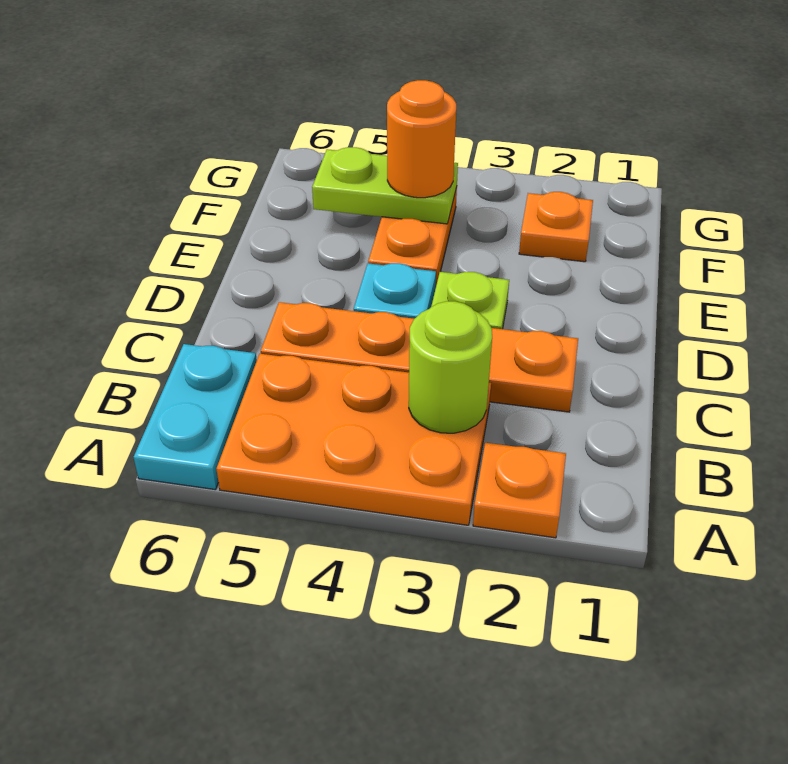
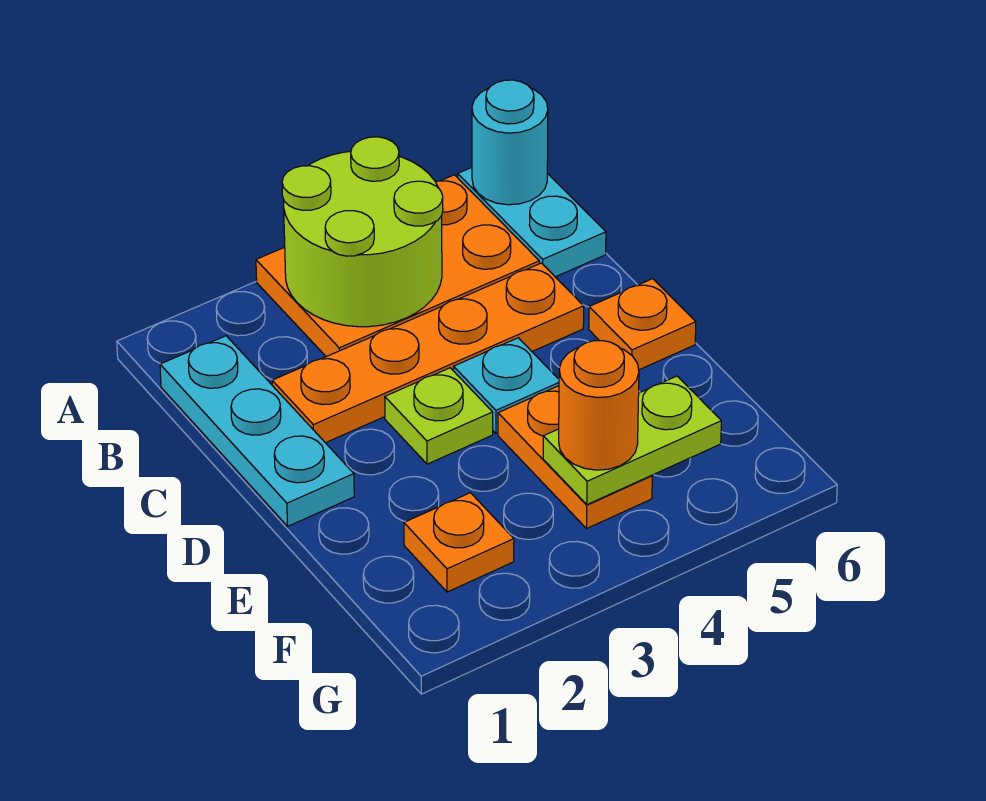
orange plate A2 level 1 -> orange plate D6 level 1
none -> cyan round brick A6 level 2
none -> cyan plate B1:D1 level 1
lime round brick B3 level 2 -> lime round brick A3:B4 level 2

